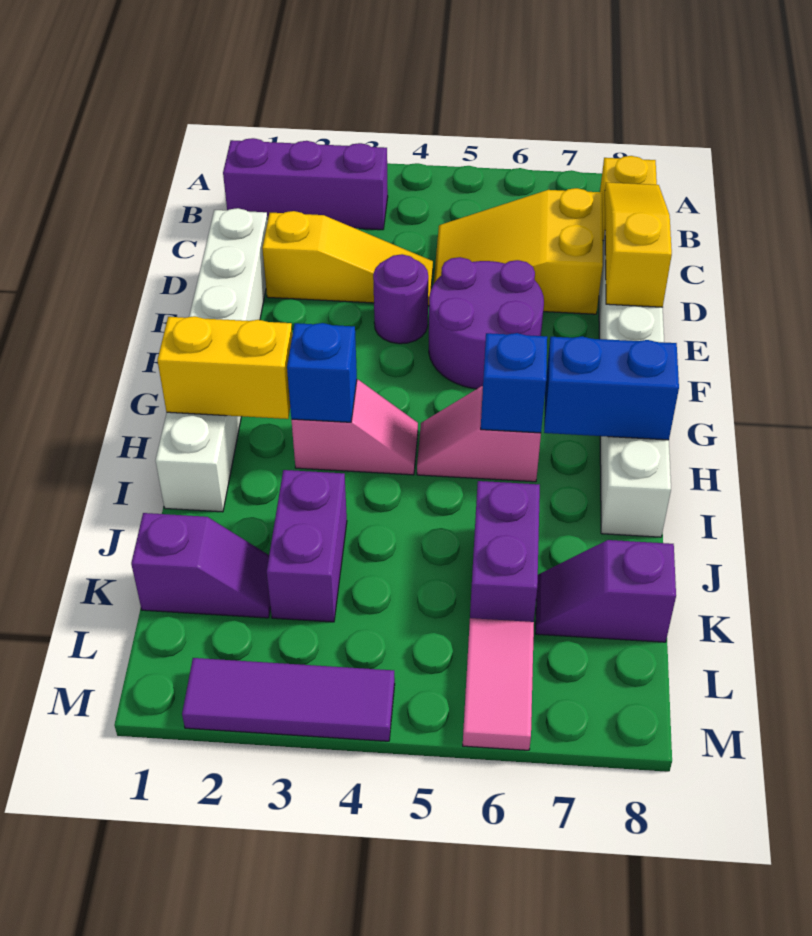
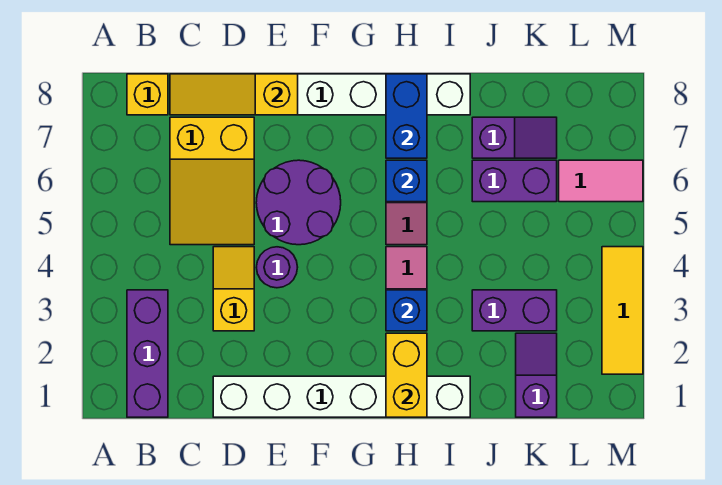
yellow slope D2:D4 level 1 top 2 -> yellow slope D3:D4 level 1 top 3
purple slope K7:K8 level 1 top 8 -> purple slope J7:K7 level 1 top J
purple tile M2:M4 level 1 -> yellow tile M2:M4 level 1

